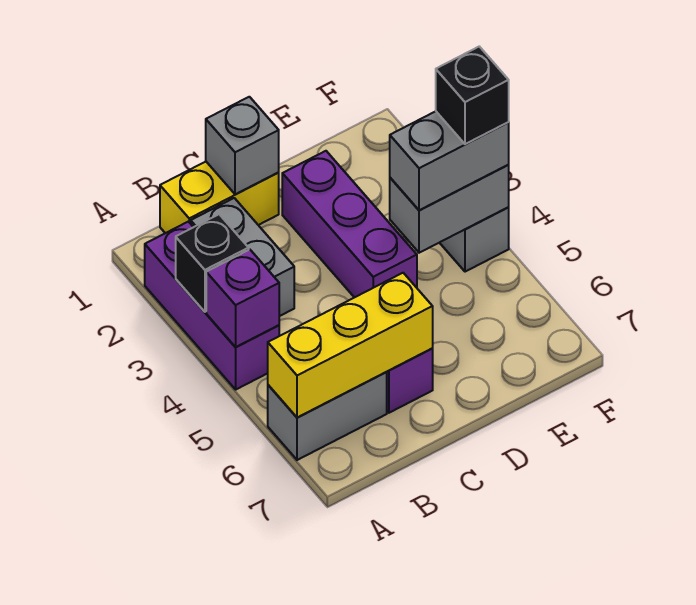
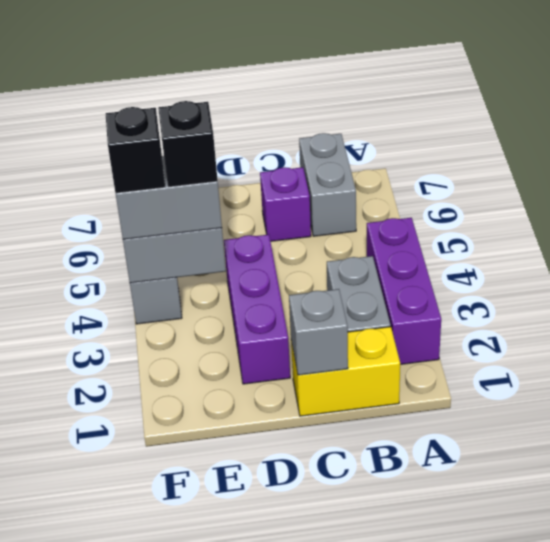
black brick A3 level 2 -> black brick E4 level 4
purple brick A4 level 2 -> none
grey brick A6:B6 level 1 -> grey brick B6:B7 level 1
yellow brick A6:C6 level 2 -> none

